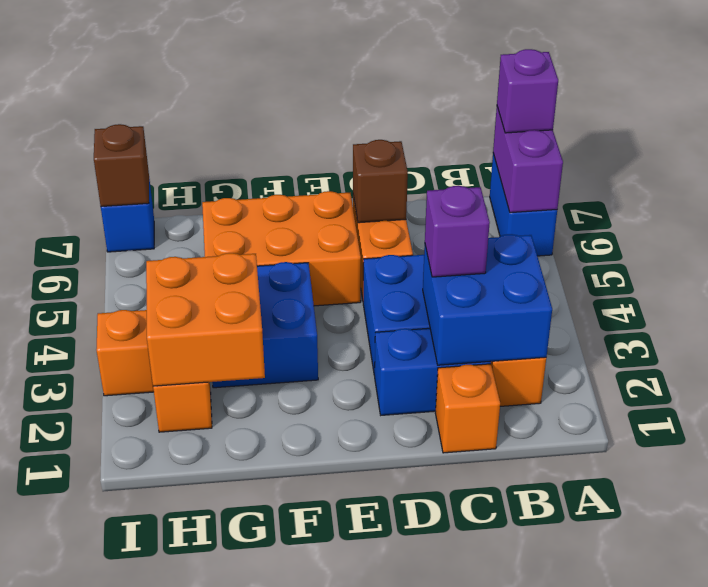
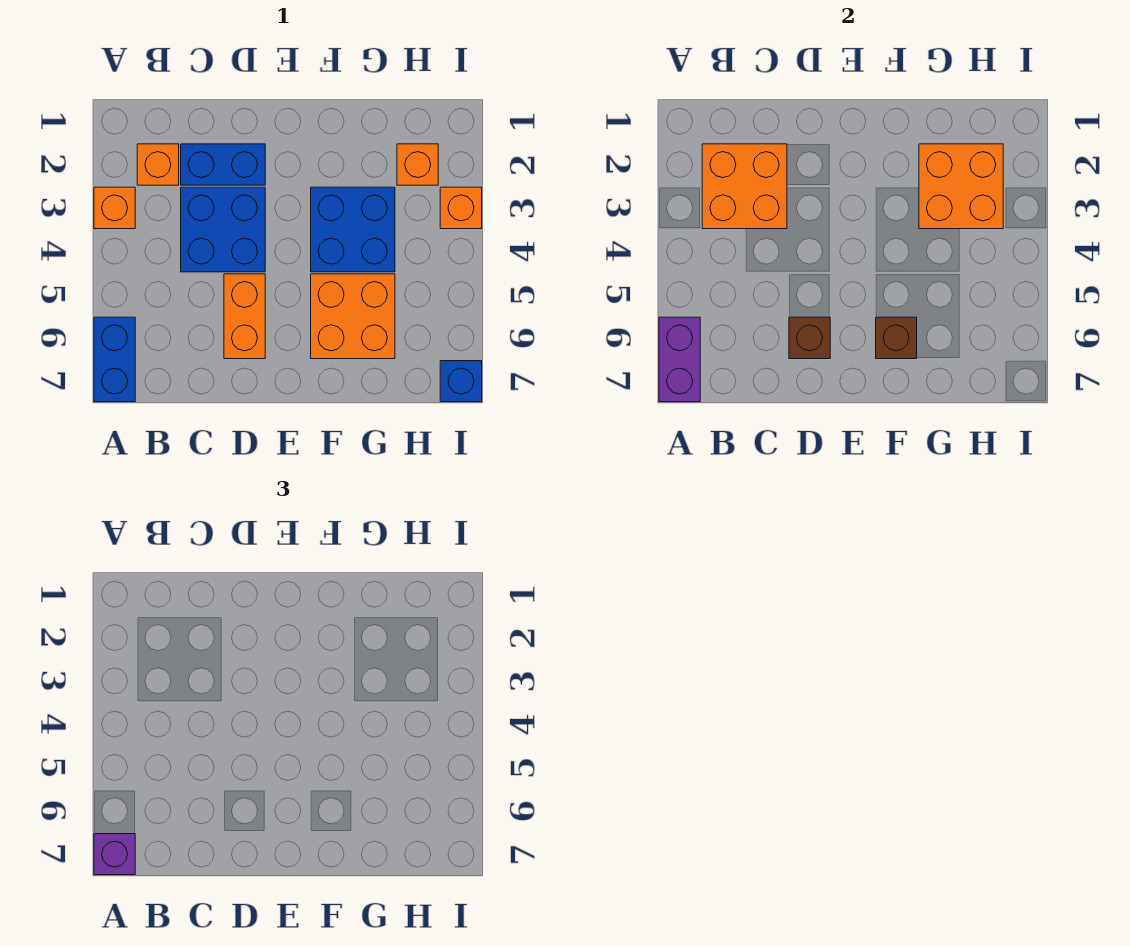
blue brick B2:C3 level 2 -> orange brick B2:C3 level 2
orange brick C1 level 1 -> orange brick A3 level 1
purple brick C3 level 3 -> none
orange brick E5:G6 level 1 -> orange brick F5:G6 level 1
brown brick I7 level 2 -> brown brick F6 level 2

